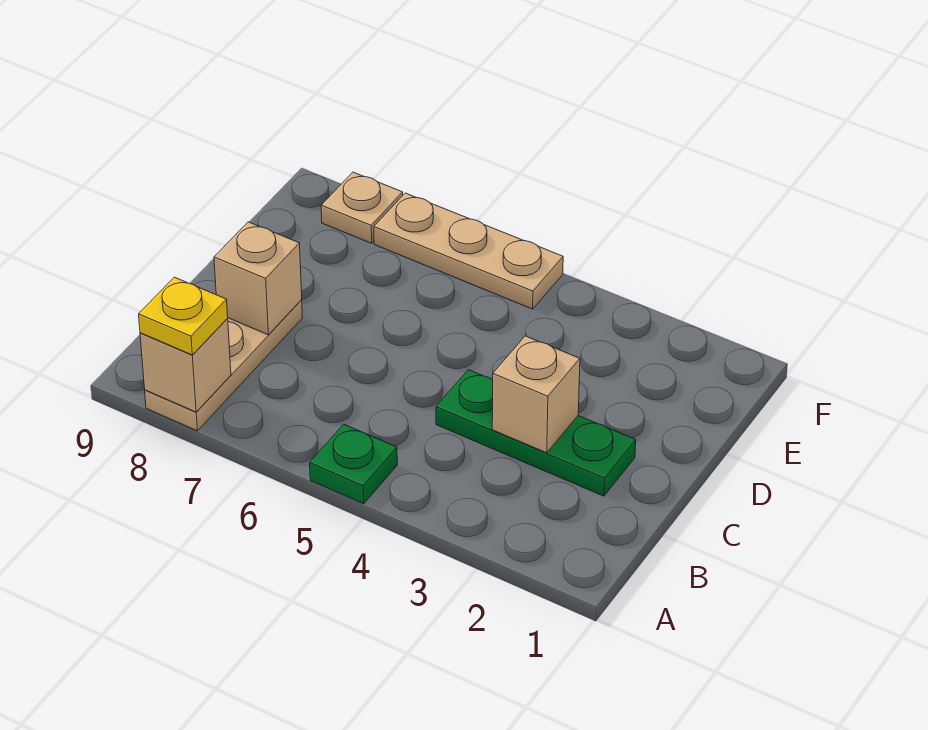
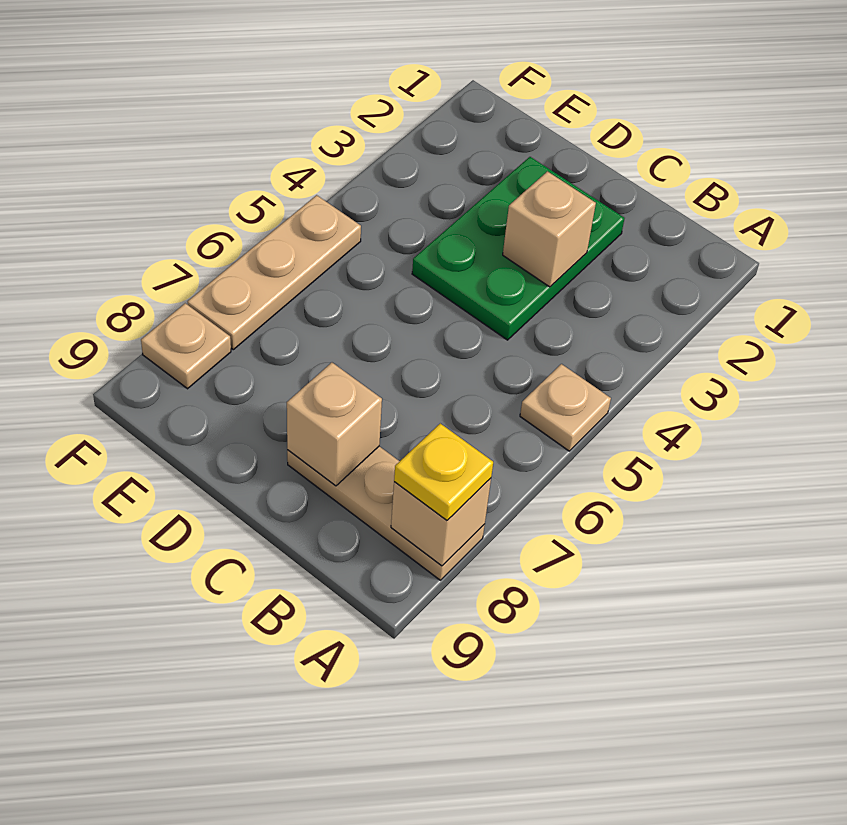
green plate A5 level 1 -> tan plate A5 level 1
green plate C2:C4 level 1 -> green plate C2:D4 level 1

